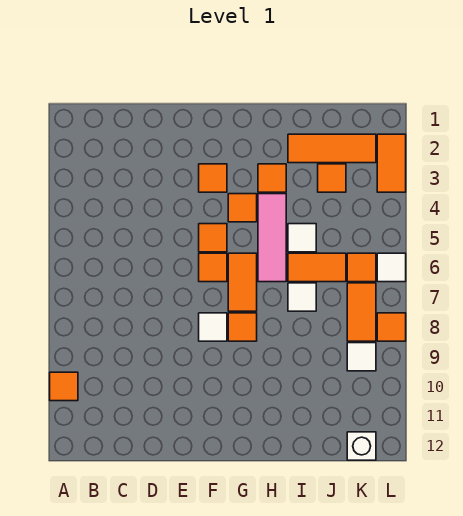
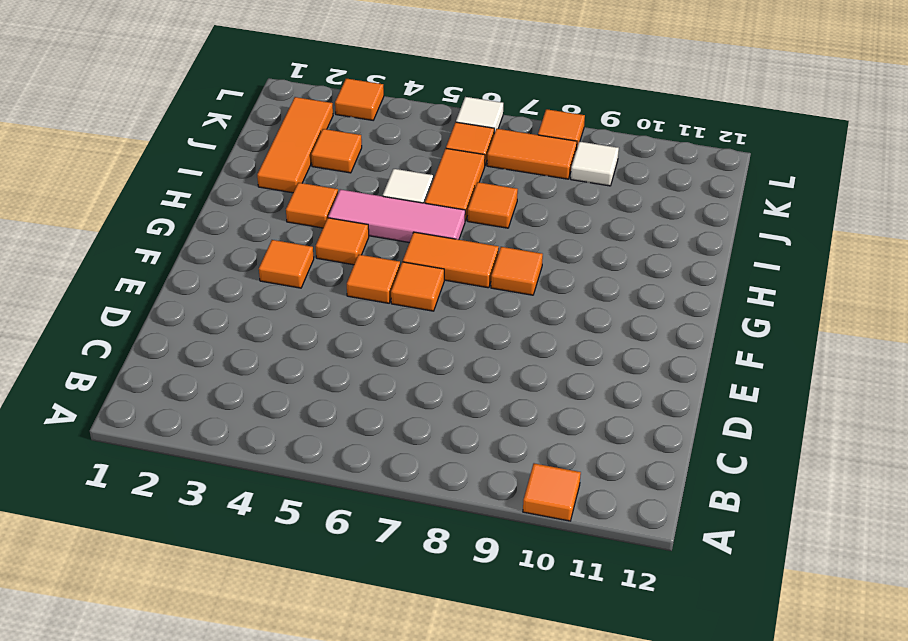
white tile F8 level 1 -> none
white tile I7 level 1 -> orange tile I7 level 1
white brick K12 level 1 -> none
orange tile L2:L3 level 1 -> orange tile L3 level 1

